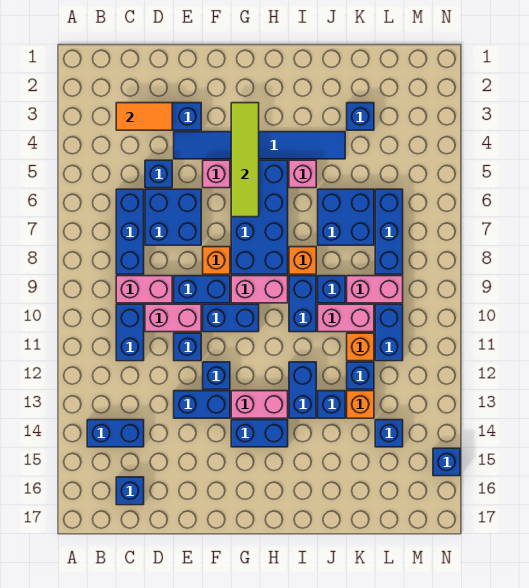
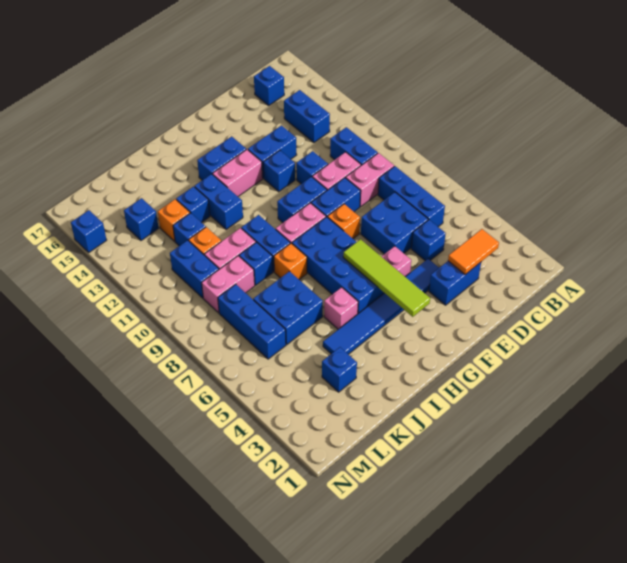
blue brick B14:C14 level 1 -> blue brick C13:C14 level 1

